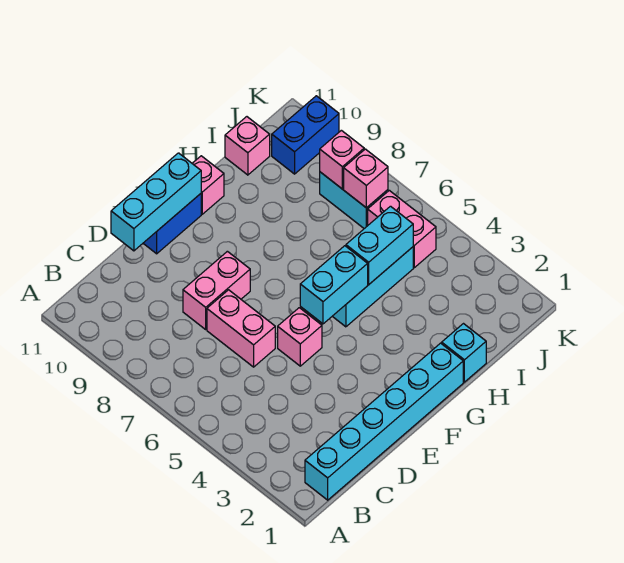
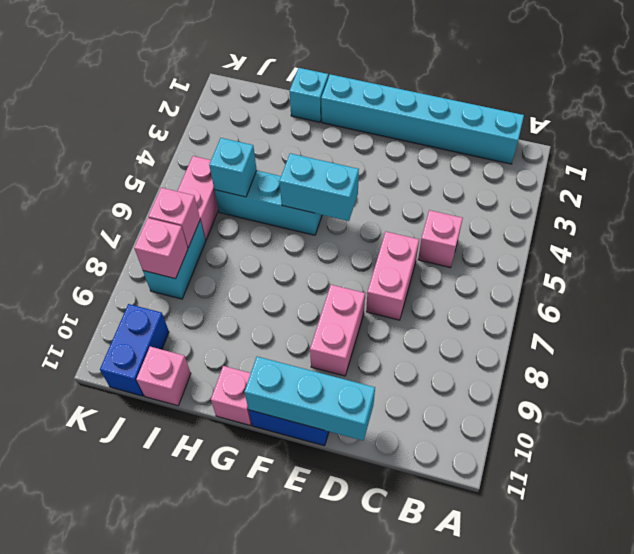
pink brick D8:E8 level 1 -> pink brick E8:E9 level 1
pink brick E5 level 1 -> pink brick C5 level 1
cyan brick H5:I5 level 2 -> cyan brick I5 level 2
blue brick J10:K10 level 1 -> blue brick J10:J11 level 1

